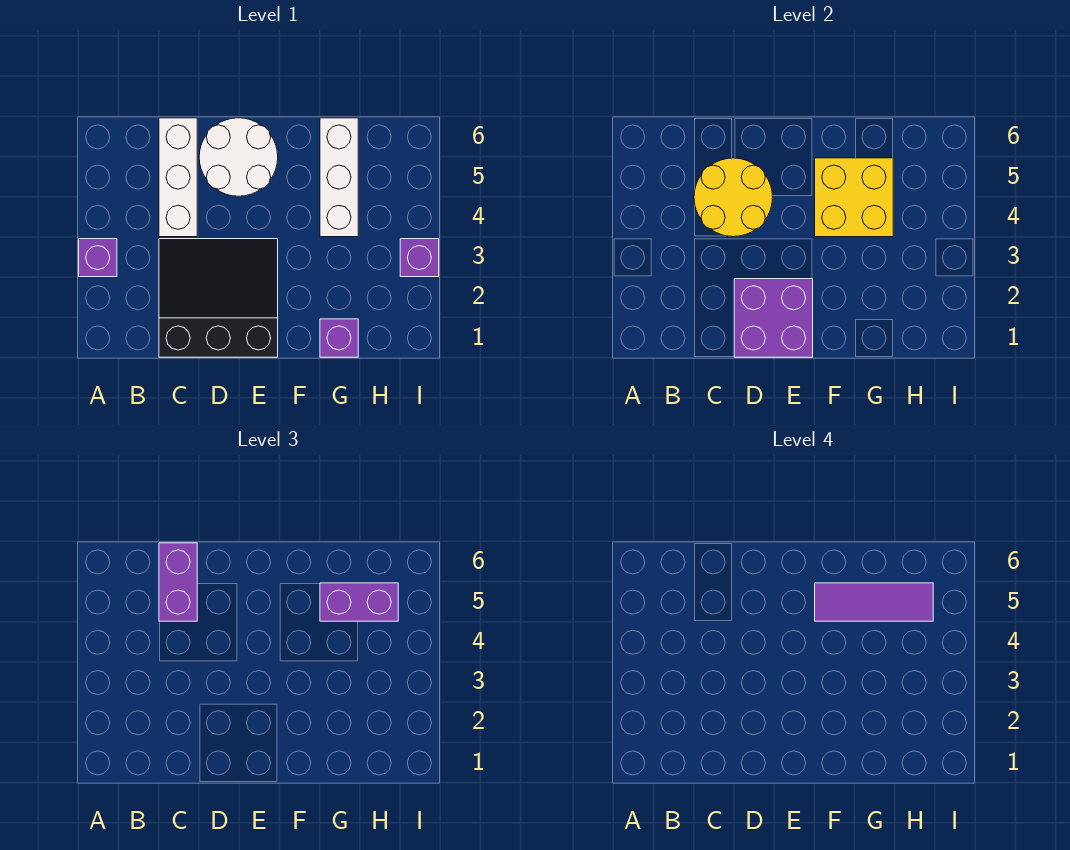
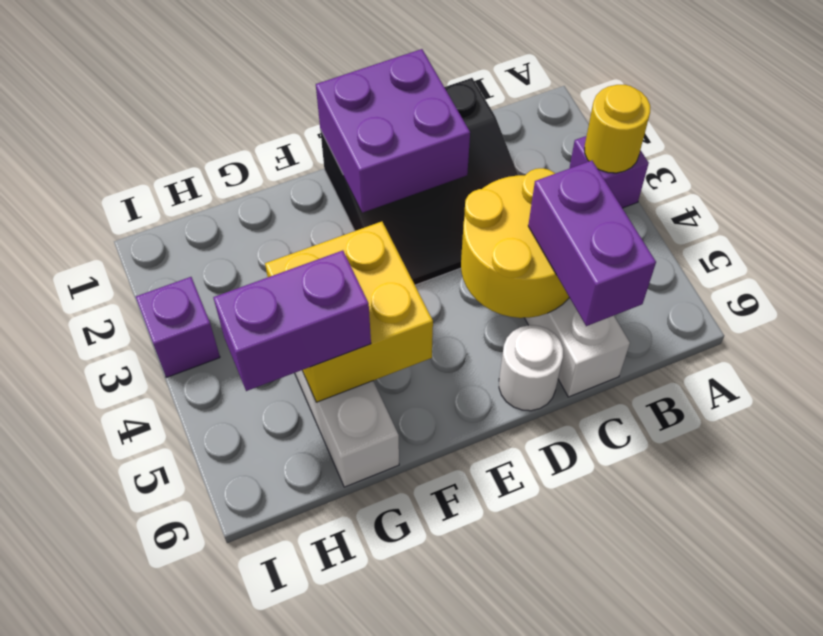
none -> yellow round brick A3 level 2
white round brick D5:E6 level 1 -> white round brick D6 level 1
purple tile F5:H5 level 4 -> none
purple brick G1 level 1 -> none

